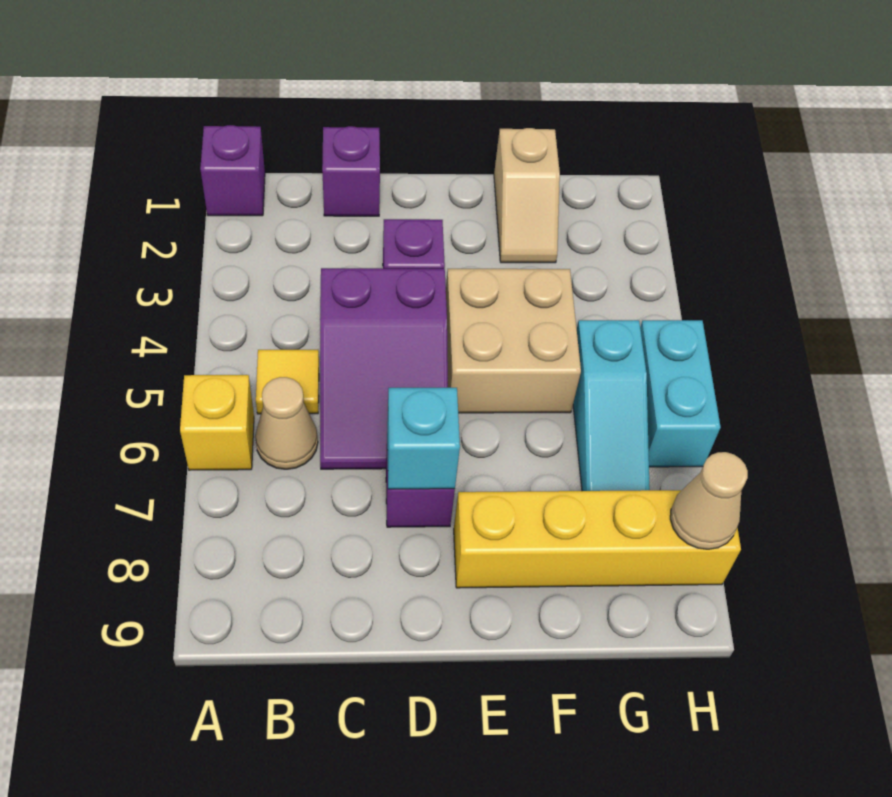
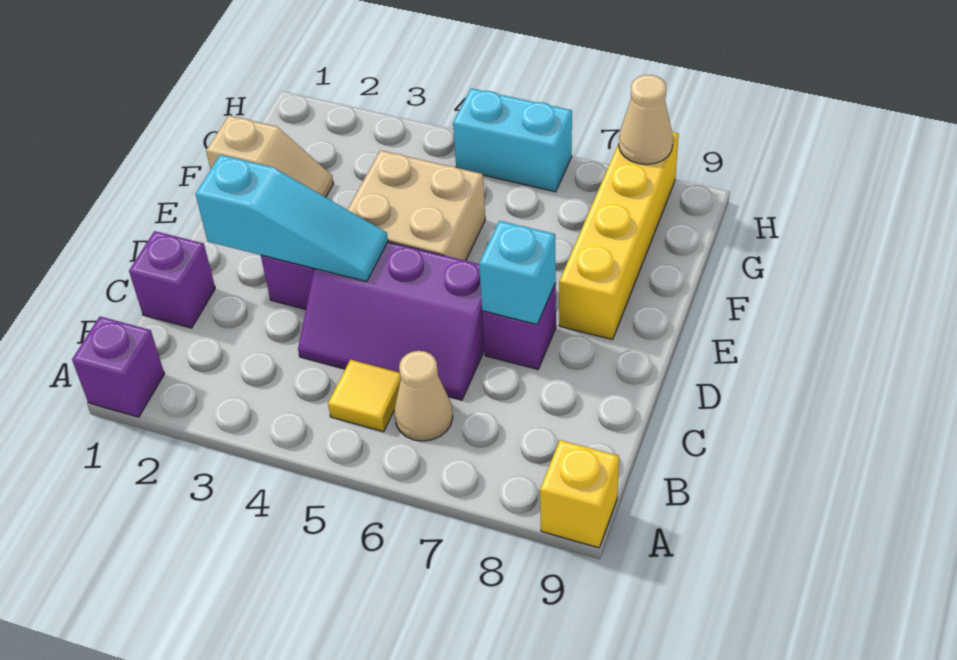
yellow brick A6 level 1 -> yellow brick A9 level 1
purple slope C4:D6 level 1 top 4 -> purple slope C4:D6 level 1 top D
cyan slope G5:G7 level 1 top 5 -> cyan slope D2:D4 level 2 top 2

